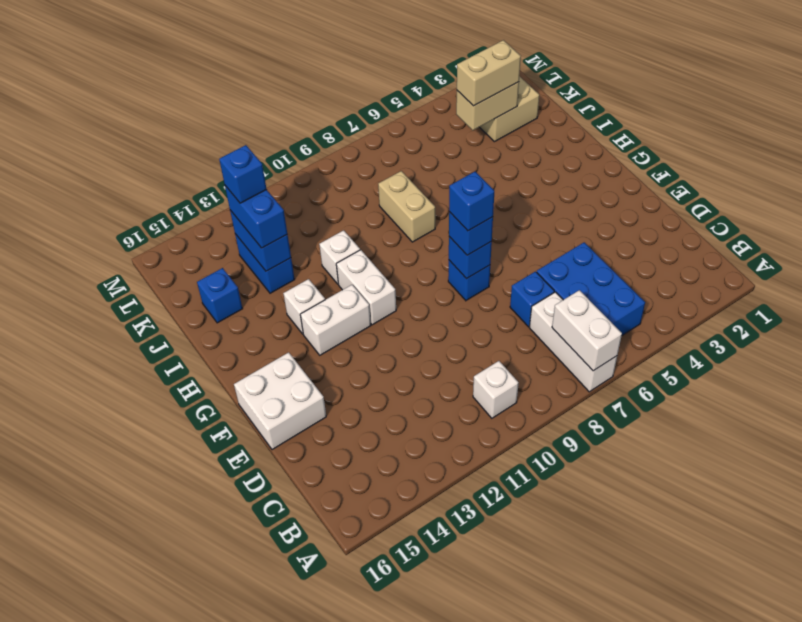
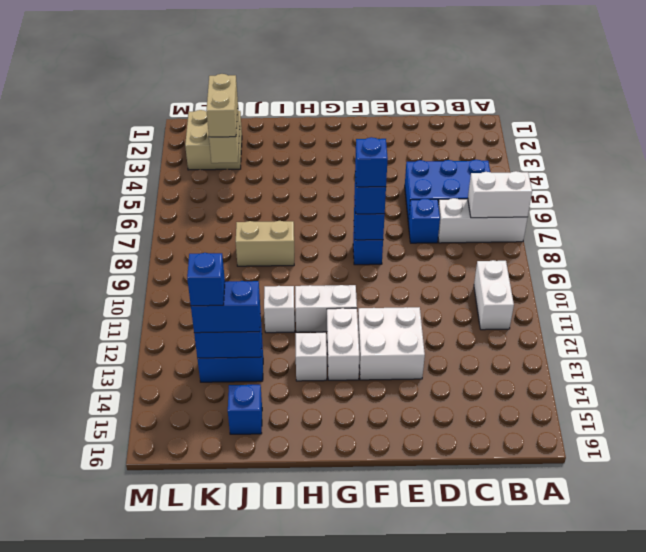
white brick B10 level 1 -> white brick B10:B11 level 1
white brick E15:F16 level 1 -> white brick E12:F13 level 1

